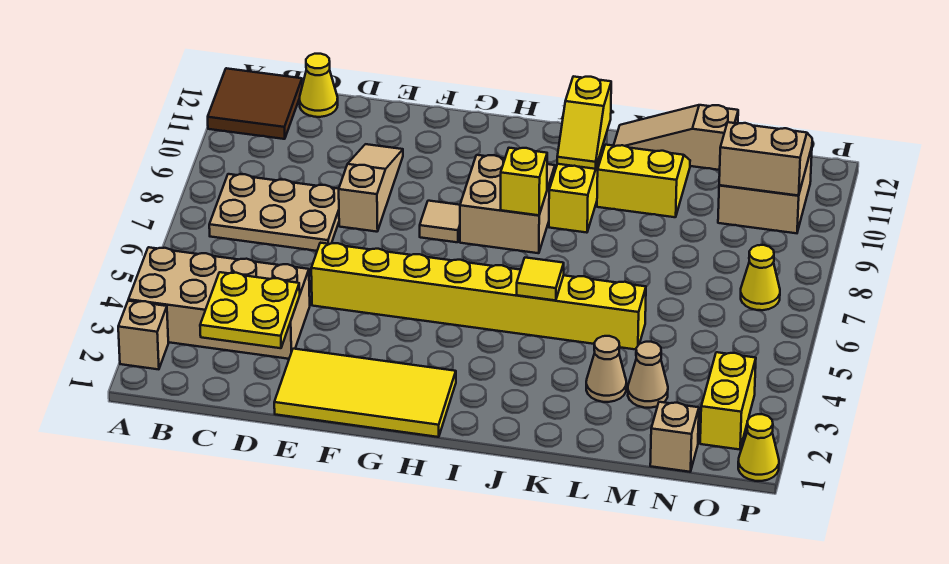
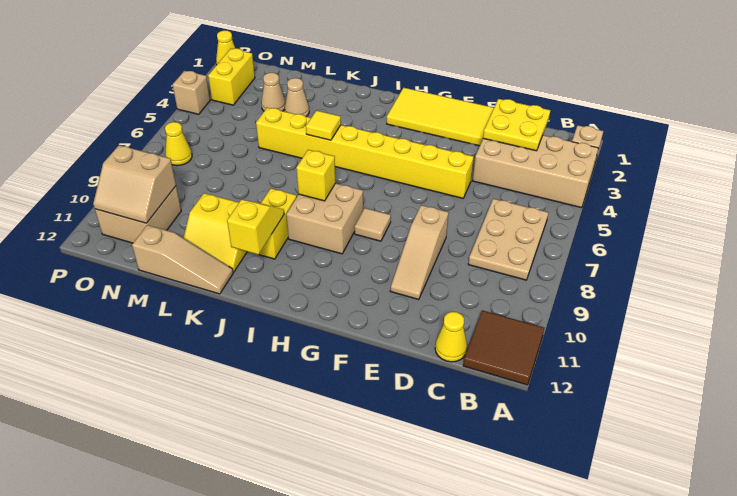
tan plate B7:D8 level 1 -> tan plate B6:C8 level 1
tan brick N1 level 1 -> tan brick P4 level 1

